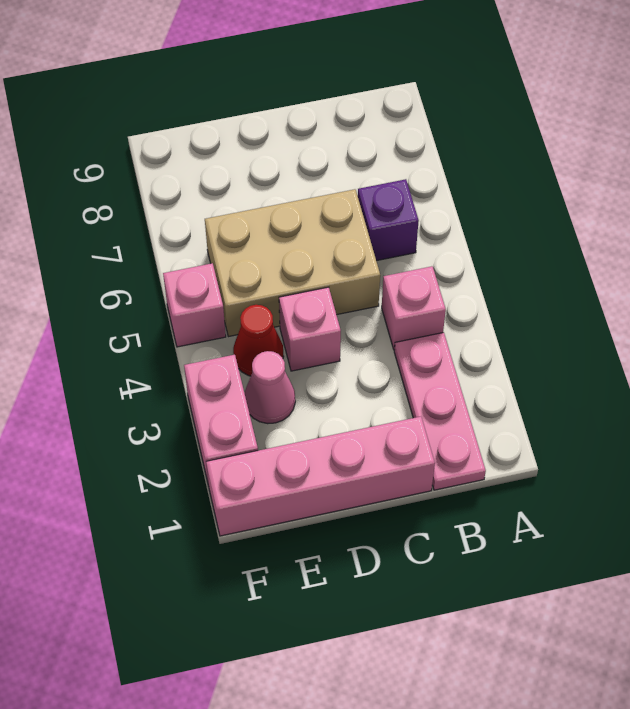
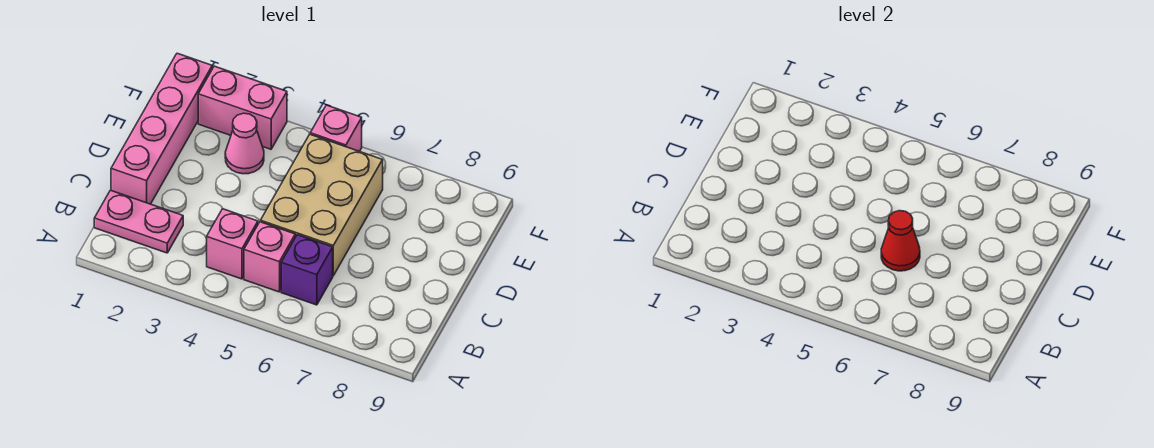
pink plate B1:B3 level 1 -> pink plate B1:B2 level 1
pink brick D4 level 1 -> pink brick B5 level 1
red cone E4 level 1 -> red cone C6 level 2

